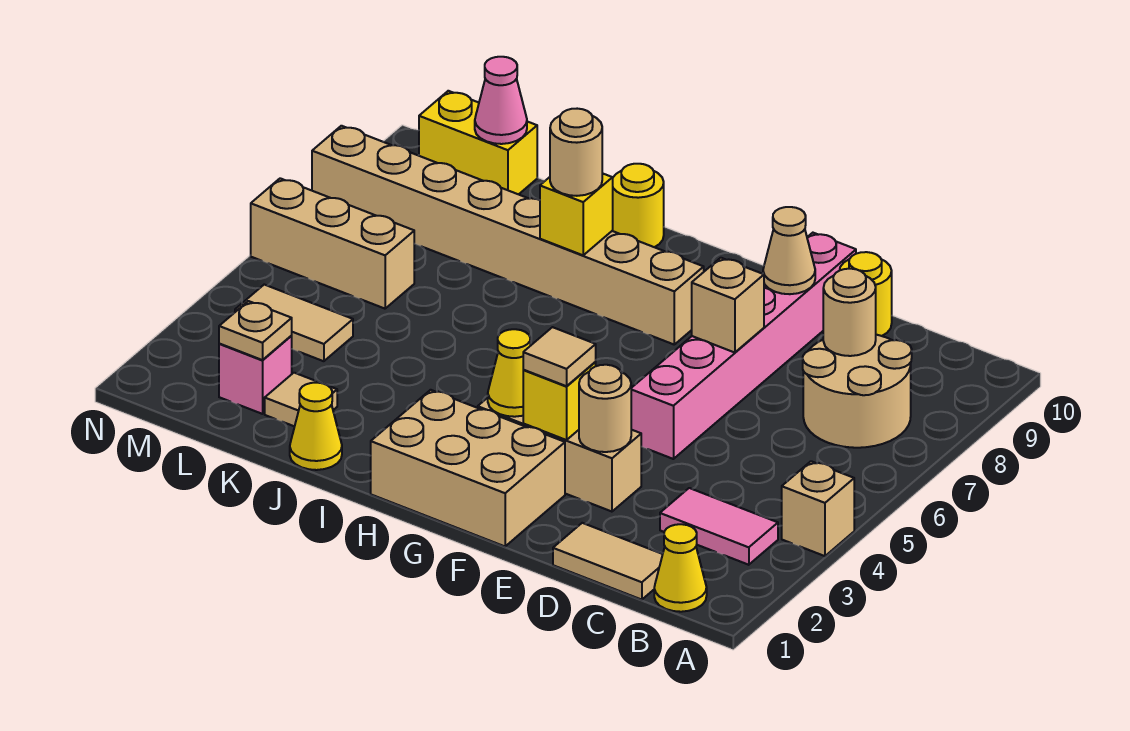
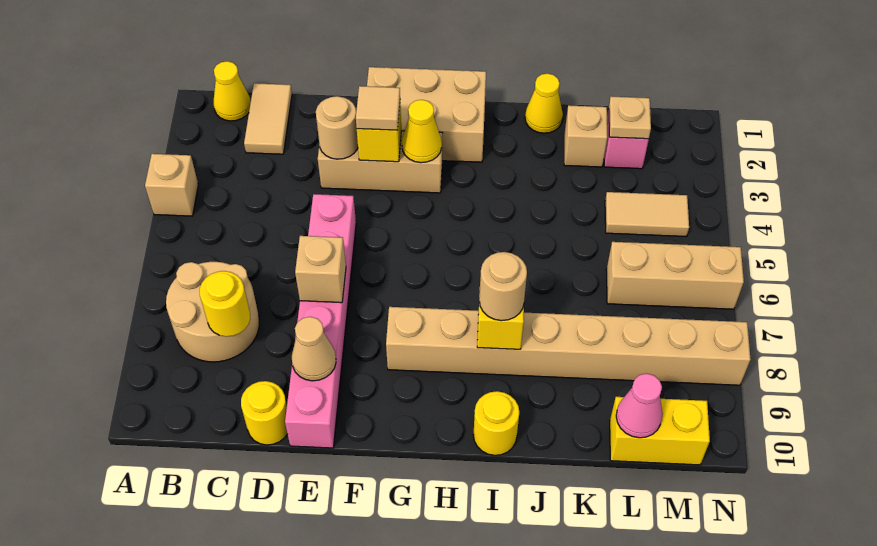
pink tile B3:C3 level 1 -> none
tan tile C1:D1 level 1 -> tan tile C1:C2 level 1
tan round brick C8 level 2 -> yellow round brick C8 level 2
tan tile K2 level 1 -> tan brick K2 level 1

